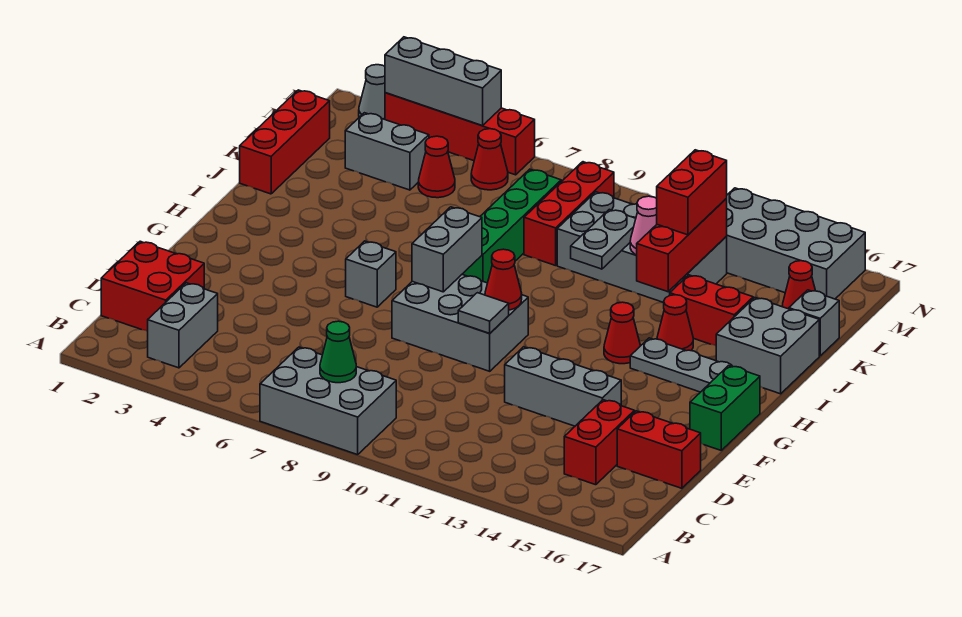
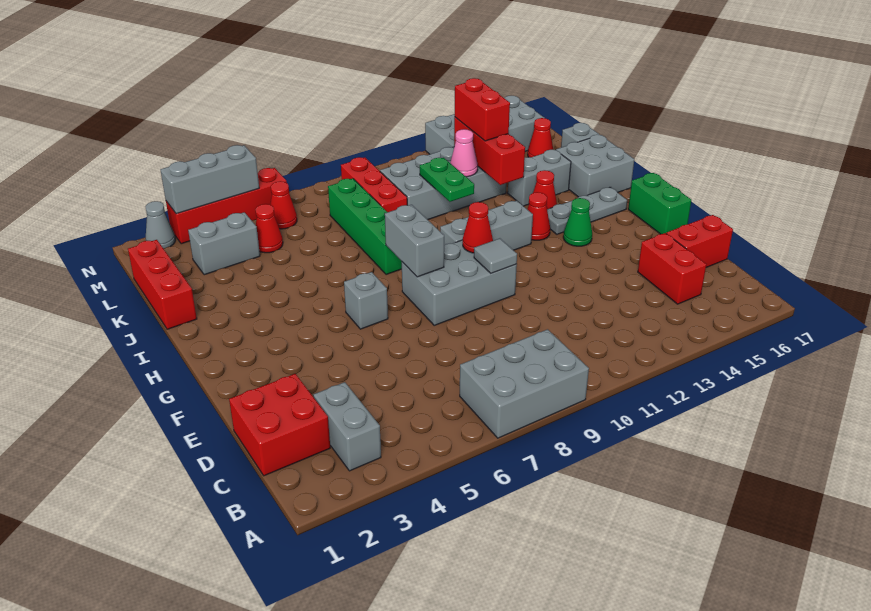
green cone B8 level 2 -> green cone G14 level 1
grey brick E12:E14 level 1 -> grey brick H10:H12 level 1
grey plate J11:K11 level 2 -> green plate J11:K11 level 2
red brick J14:J15 level 1 -> grey brick J14:J15 level 1

